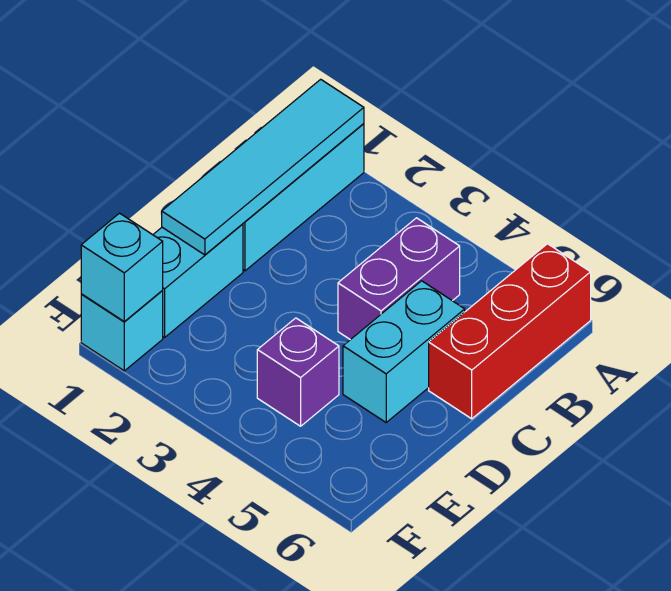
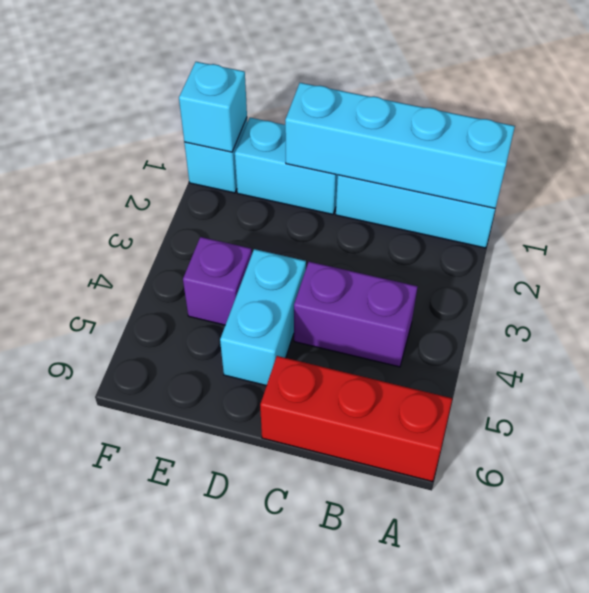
cyan tile A1:D1 level 2 -> cyan brick A1:D1 level 2
cyan brick C5:D5 level 1 -> cyan brick D4:D5 level 1

